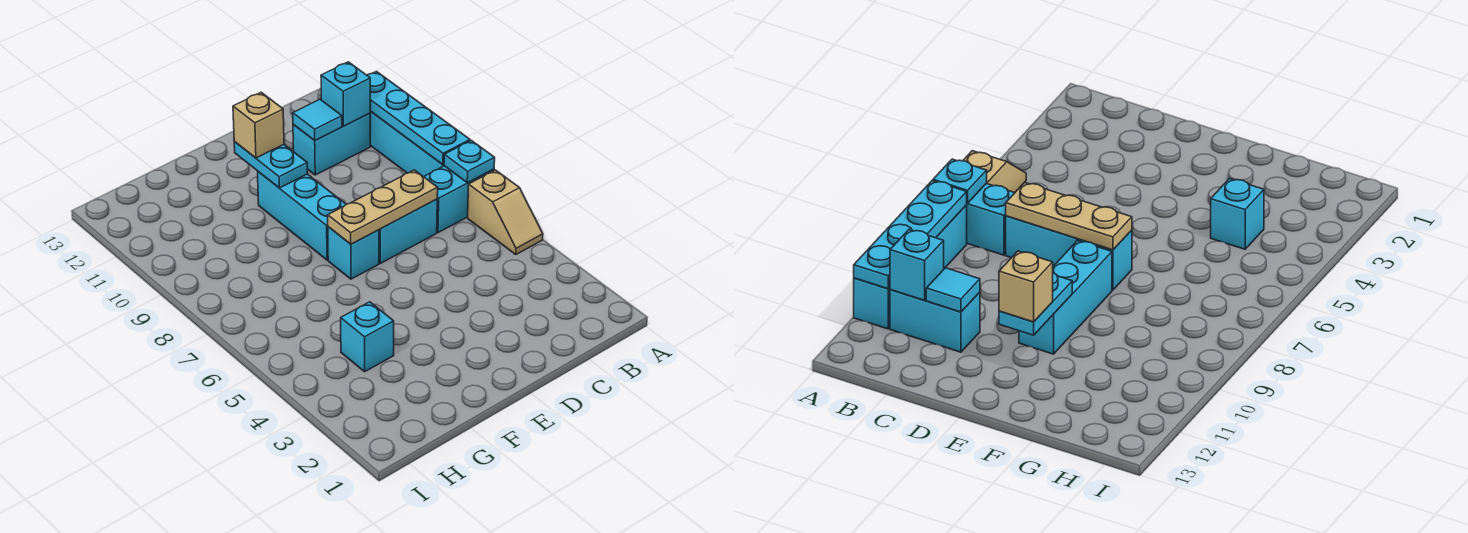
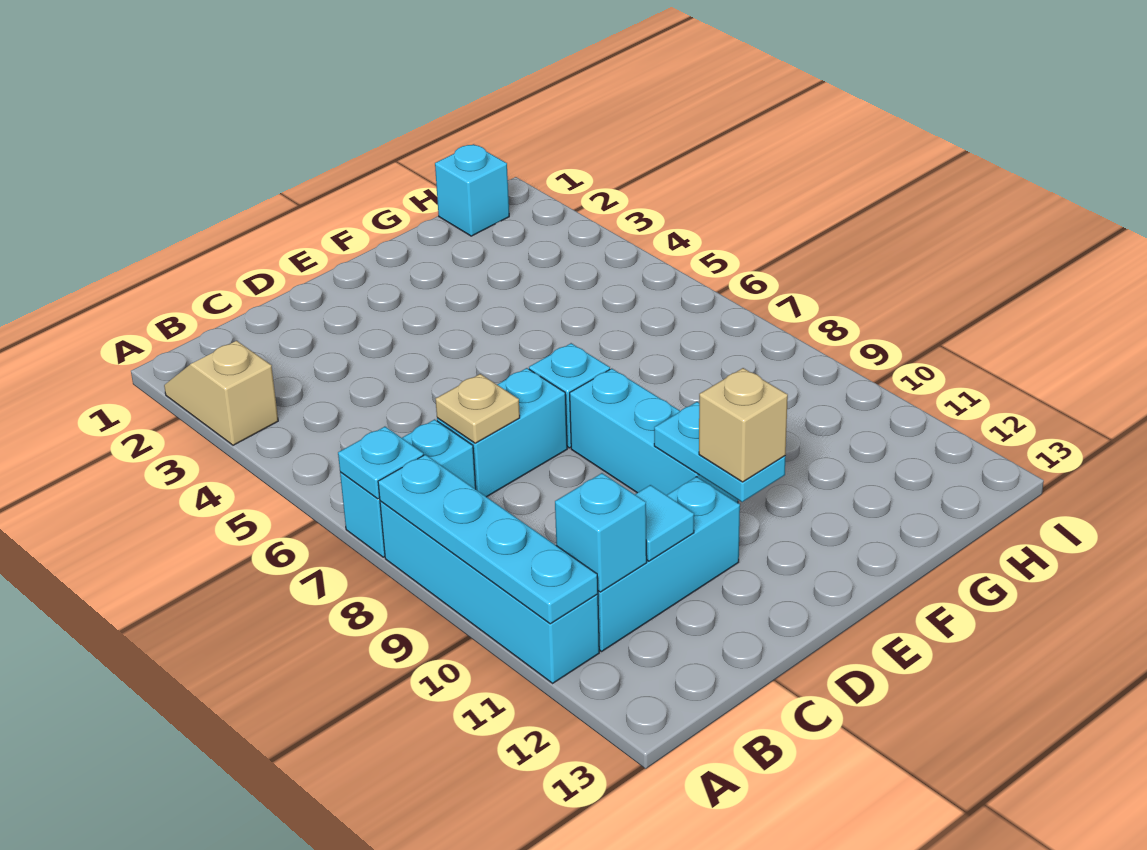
tan slope A5:A6 level 1 top 6 -> tan slope A2:A3 level 1 top 3
cyan brick B11:C11 level 1 -> cyan brick B11:D11 level 1
tan plate C7:E7 level 2 -> tan plate C7 level 2
cyan brick G4 level 1 -> cyan brick H1 level 1

